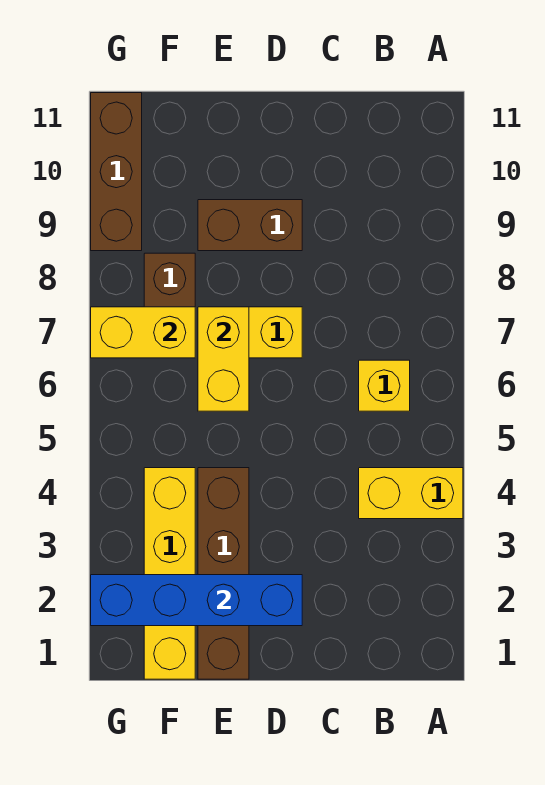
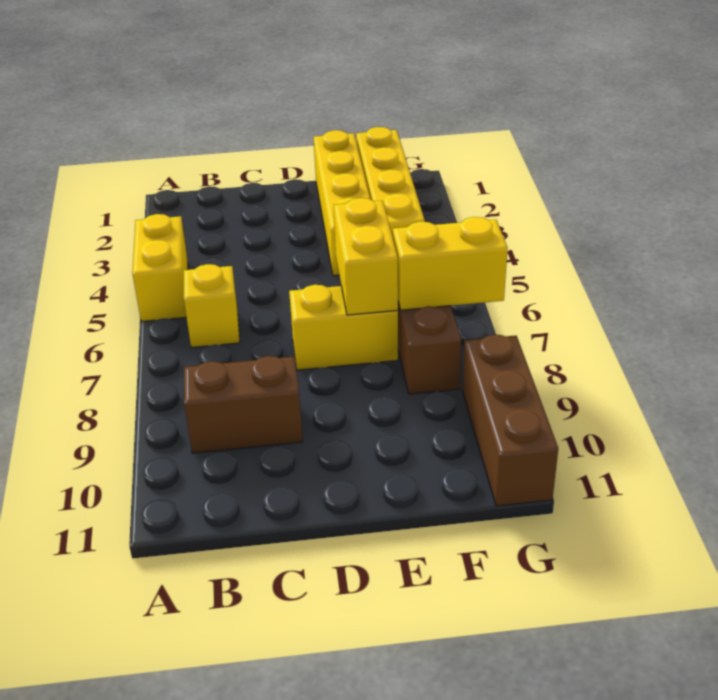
yellow brick A4:B4 level 1 -> yellow brick A4:A5 level 1
blue brick D2:G2 level 2 -> none
brown brick D9:E9 level 1 -> brown brick B9:C9 level 1
brown brick E1:E4 level 1 -> yellow brick E1:E4 level 1

